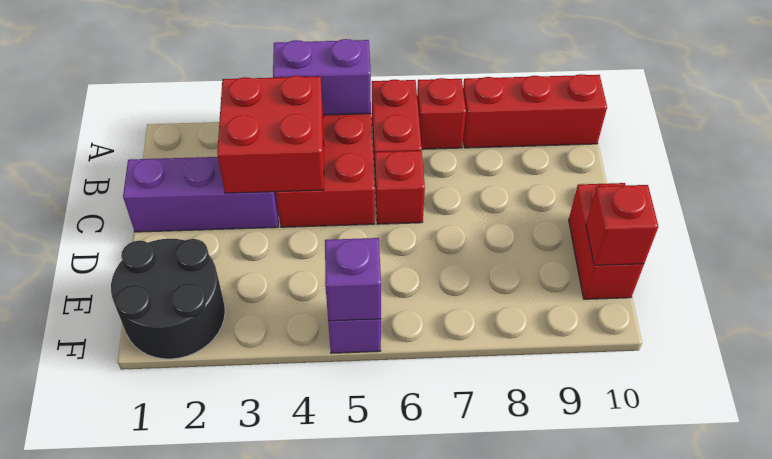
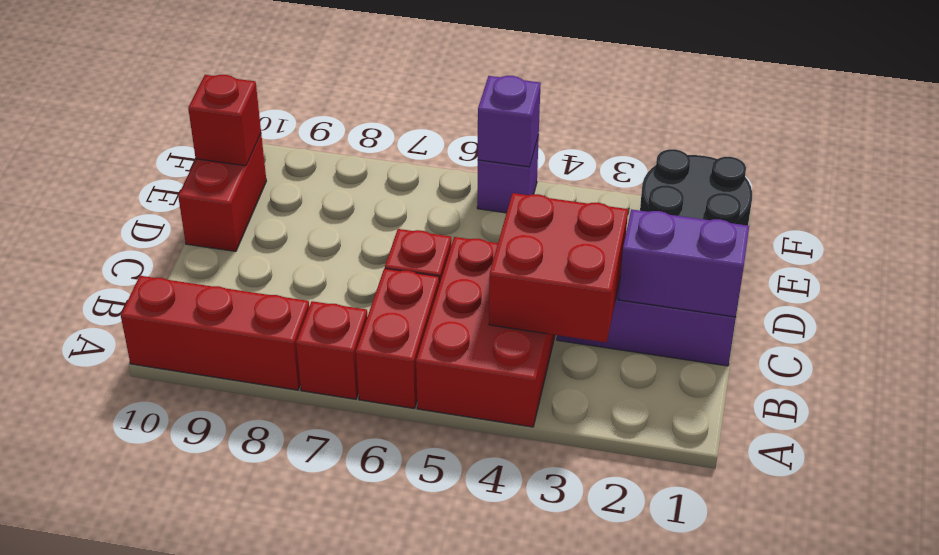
purple brick A4:A5 level 2 -> purple brick C1:C2 level 2

